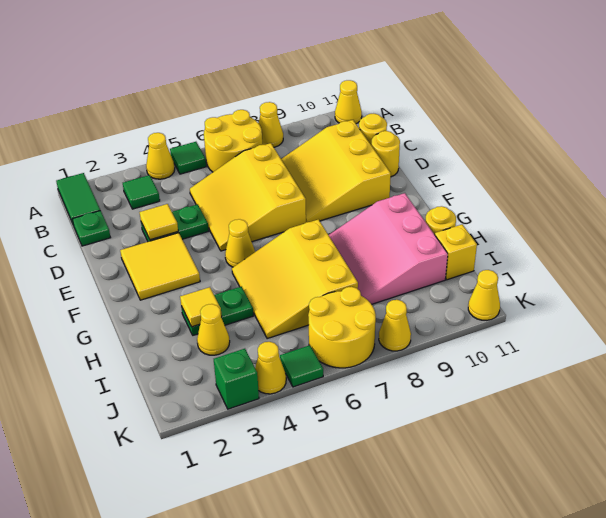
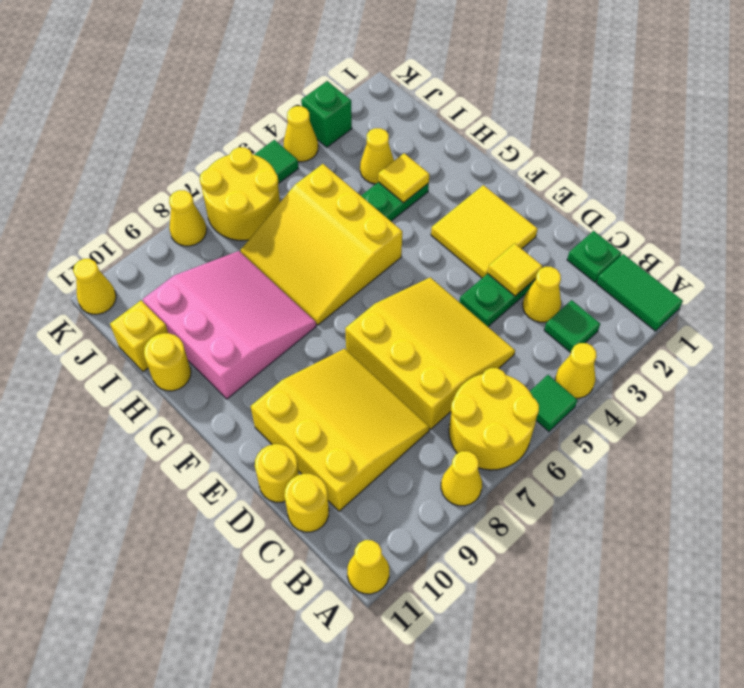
yellow cone F5 level 1 -> yellow cone C3 level 1
yellow slope G5:I7 level 1 top 7 -> yellow slope G5:I7 level 1 top 5

